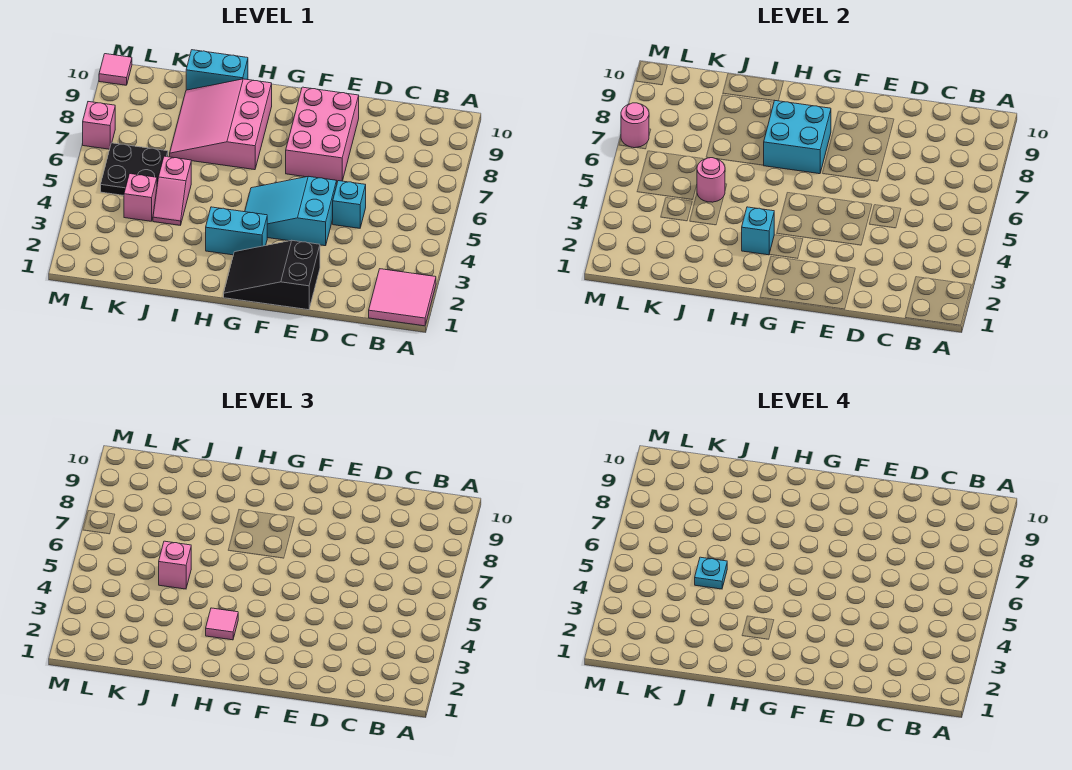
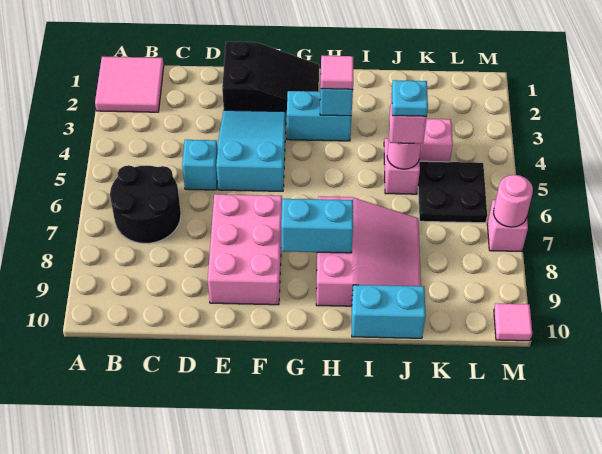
none -> black round brick B6:C7 level 1
cyan slope E4:G5 level 1 top E -> cyan slope E3:F5 level 1 top 5
cyan brick G7:H8 level 2 -> cyan brick G8:H8 level 2

